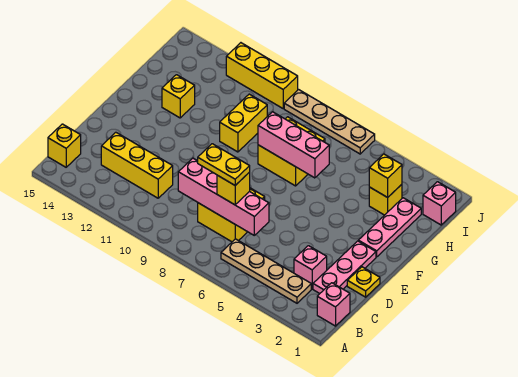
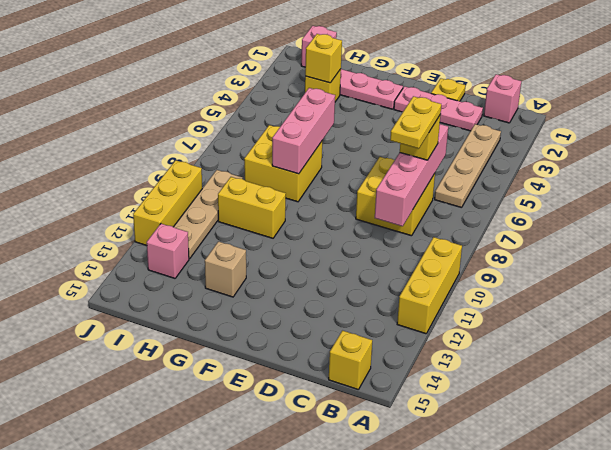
pink brick C3 level 1 -> pink brick I13 level 1
yellow brick C11:C13 level 1 -> yellow brick A10:A12 level 1
yellow brick G13 level 1 -> tan brick G13 level 1
tan plate J6:J9 level 1 -> tan plate I9:I12 level 1

